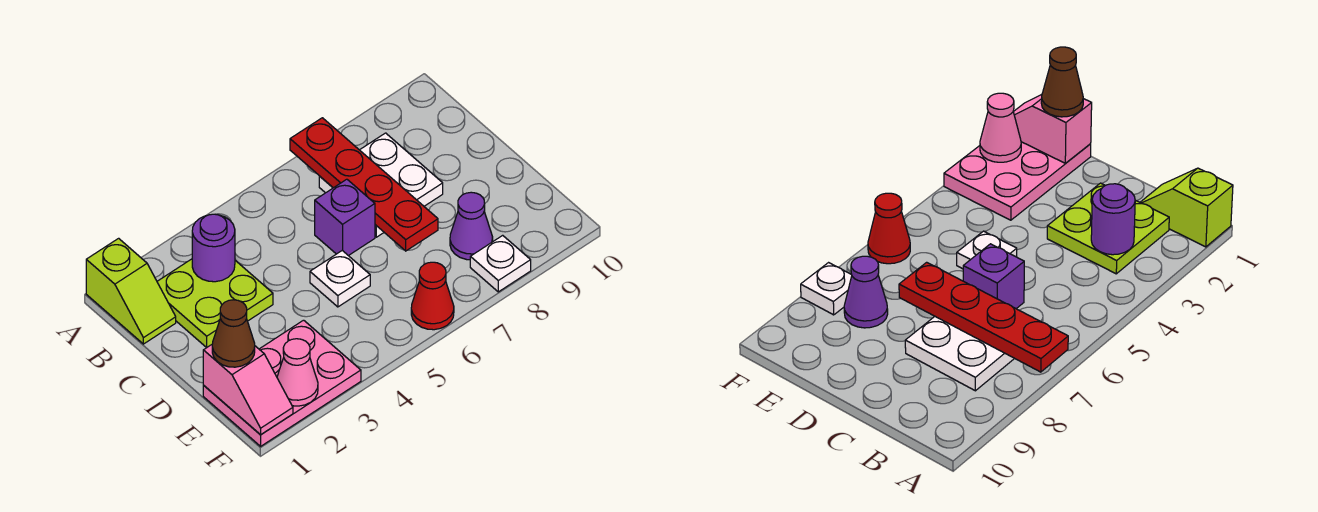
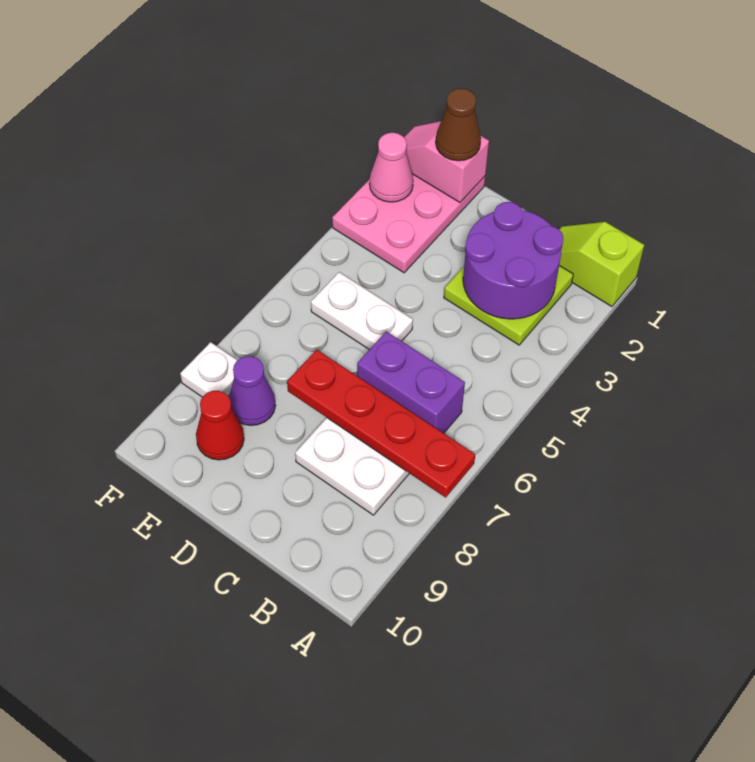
purple round brick B3 level 2 -> purple round brick B2:C3 level 2
purple brick C6 level 1 -> purple brick B6:C6 level 1
white plate D5 level 1 -> white plate D5:E5 level 1
red cone F6 level 1 -> red cone E9 level 1

